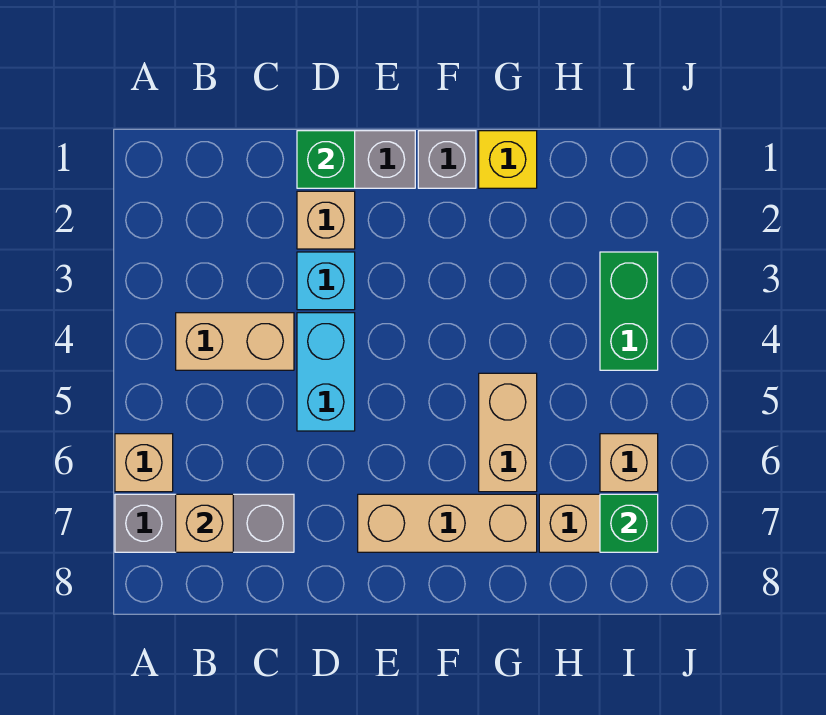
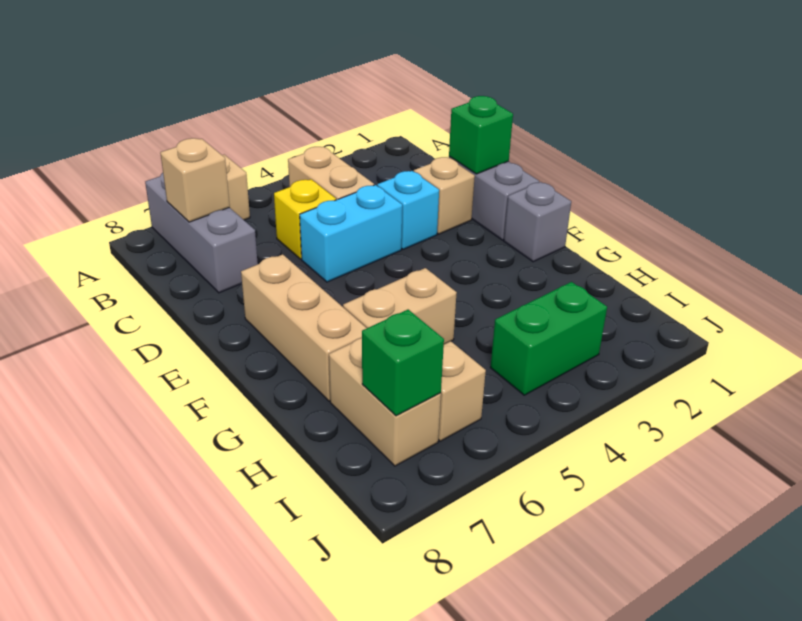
yellow brick G1 level 1 -> yellow brick C5 level 1

